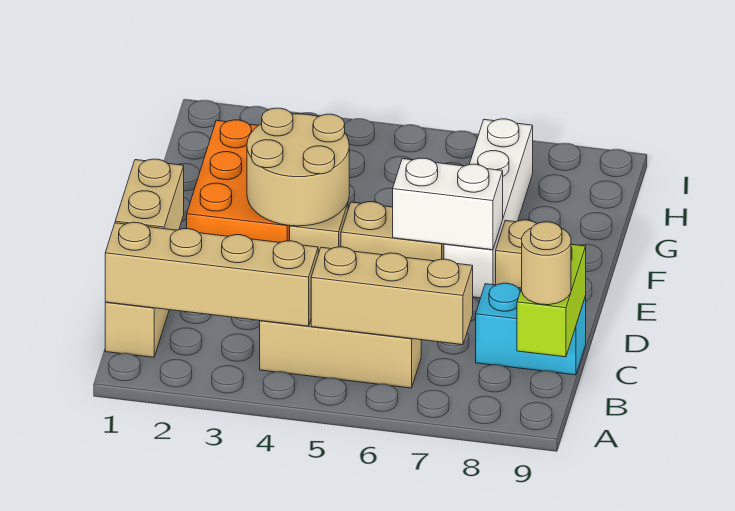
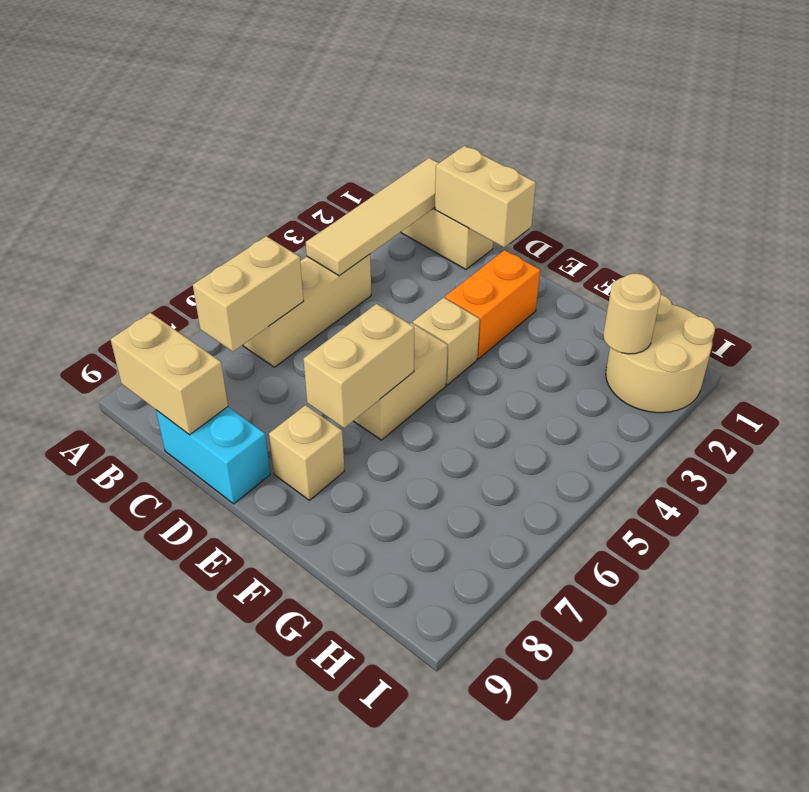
tan brick B1:B4 level 2 -> tan tile B1:B4 level 2
tan brick B5:B7 level 2 -> tan brick B6:B7 level 2
lime brick B9:C9 level 2 -> tan brick B9:C9 level 2
tan round brick B9 level 3 -> tan round brick H2 level 2
cyan brick C8:C9 level 1 -> cyan brick C9:D9 level 1
orange brick E2:G3 level 1 -> orange brick E2:E3 level 1
tan round brick E3:F4 level 2 -> tan round brick H1:I2 level 1
white brick E6:E7 level 2 -> tan brick E6:E7 level 2
white brick E7:H7 level 1 -> none

